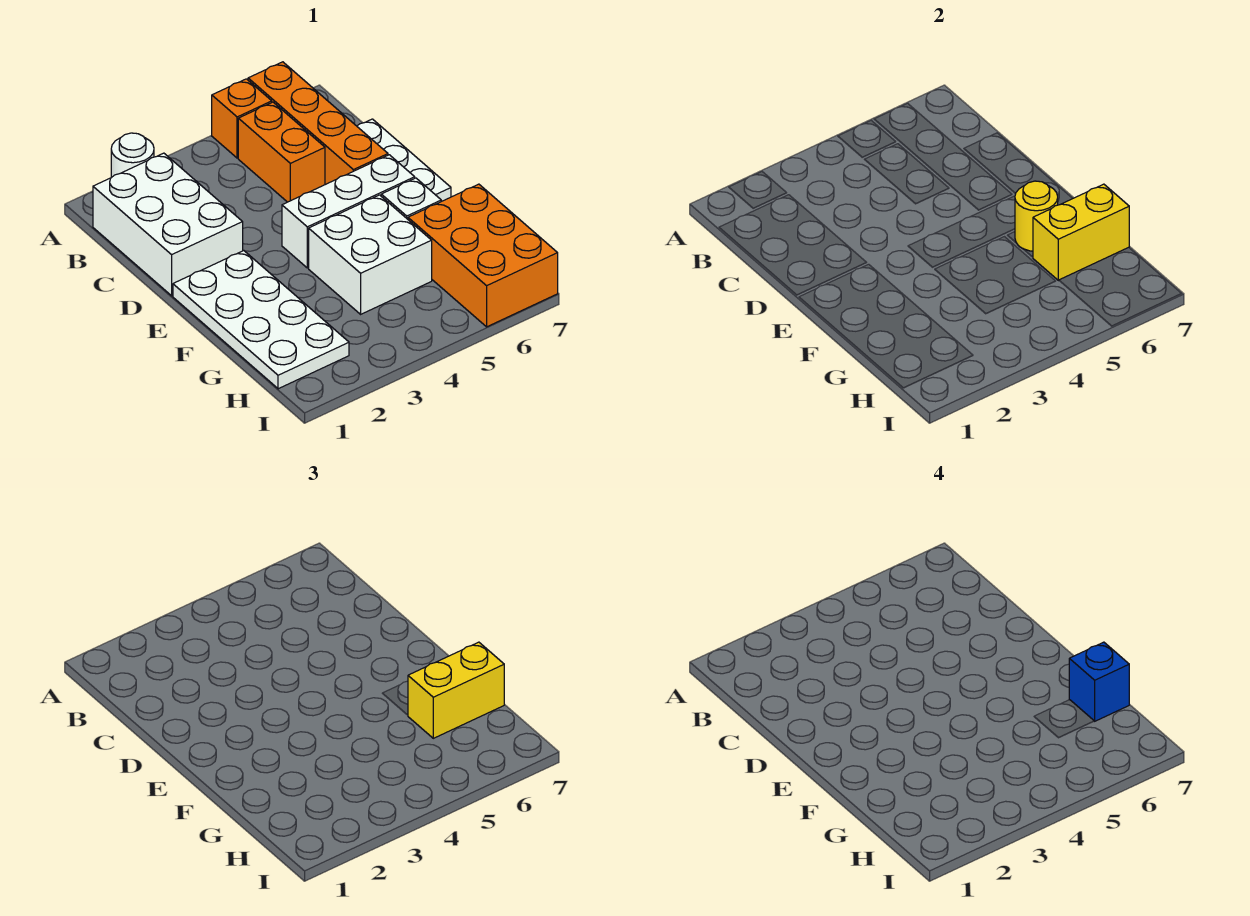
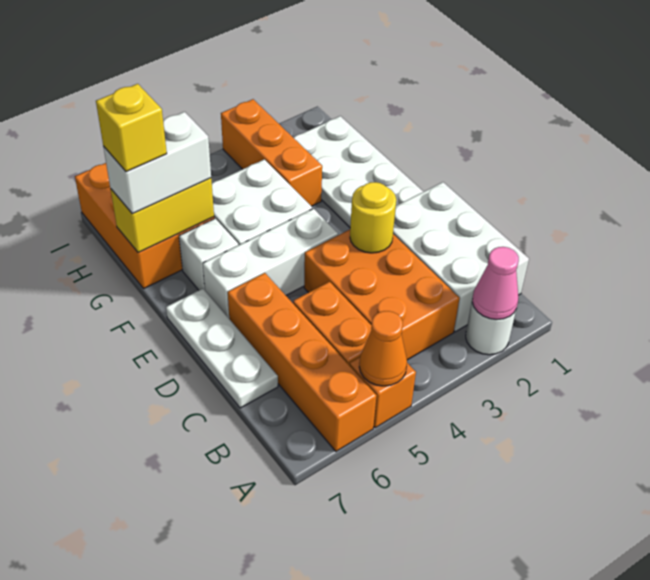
none -> pink cone A2 level 2
none -> orange cone A5 level 2
none -> orange brick B3:D4 level 1
yellow round brick F6 level 2 -> yellow round brick D3 level 2
none -> orange brick G3:I3 level 1
yellow brick G6:G7 level 3 -> white brick G6:G7 level 3
blue brick G7 level 4 -> yellow brick G7 level 4

